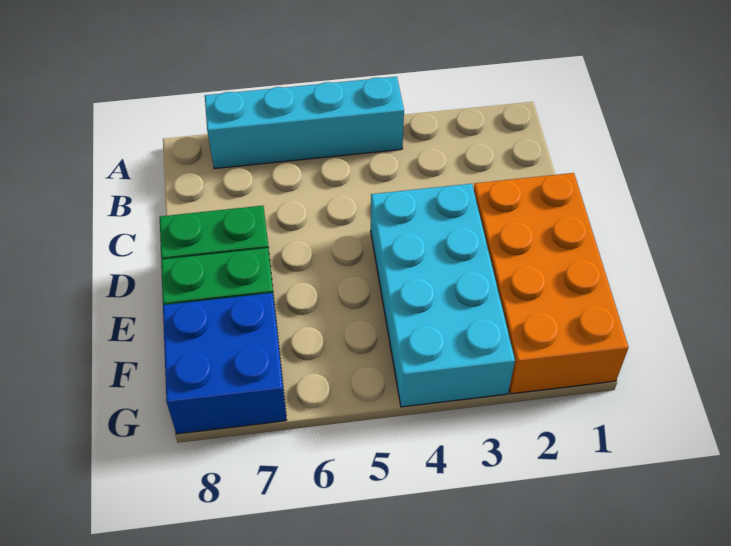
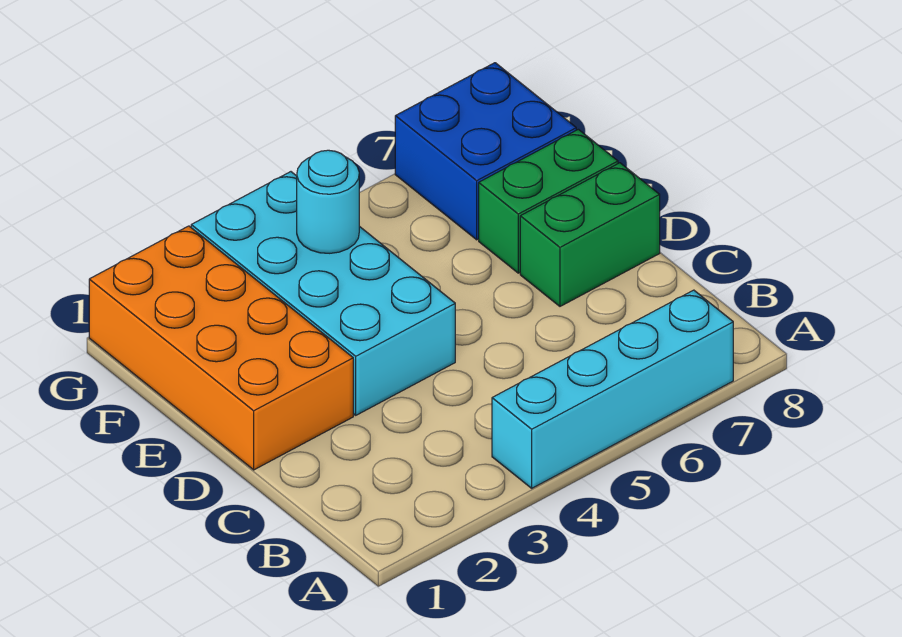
none -> cyan round brick F4 level 2

